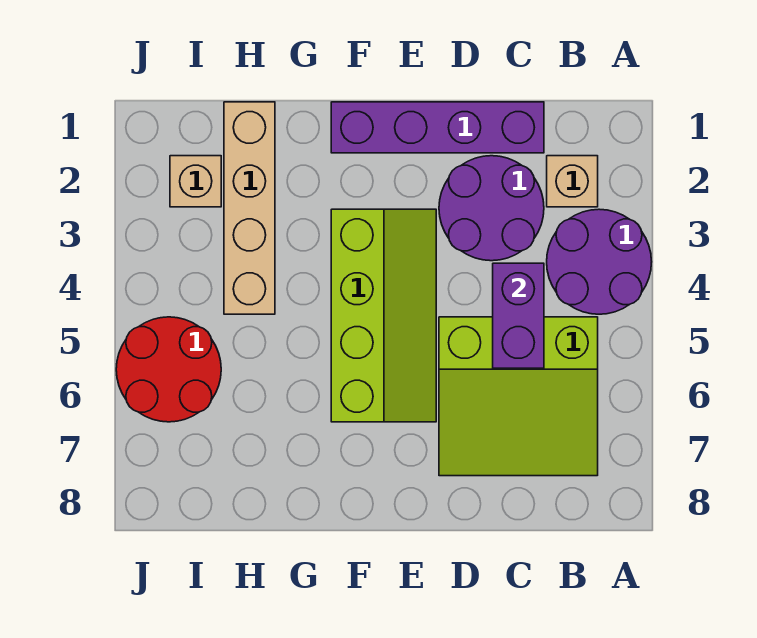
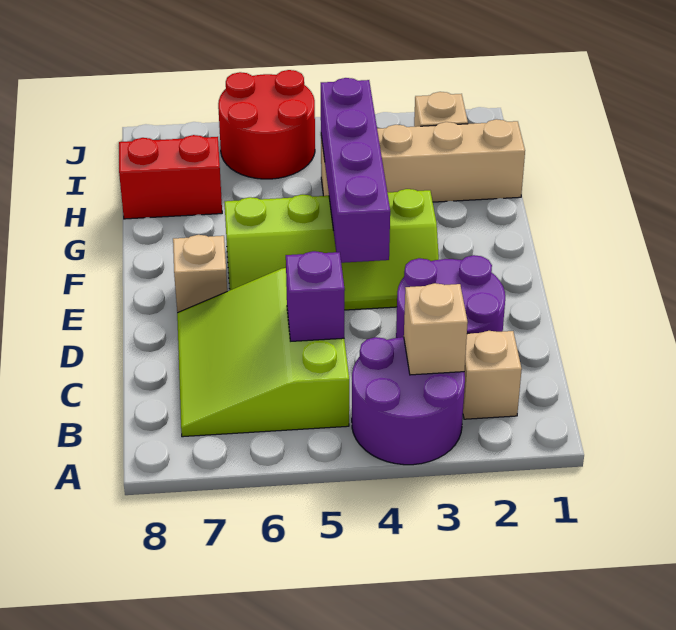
none -> tan brick B3 level 2
purple brick C1:F1 level 1 -> purple brick E4:H4 level 2
purple brick C4:C5 level 2 -> purple brick C5 level 2
none -> tan brick E7 level 1
none -> red brick H7:H8 level 1

